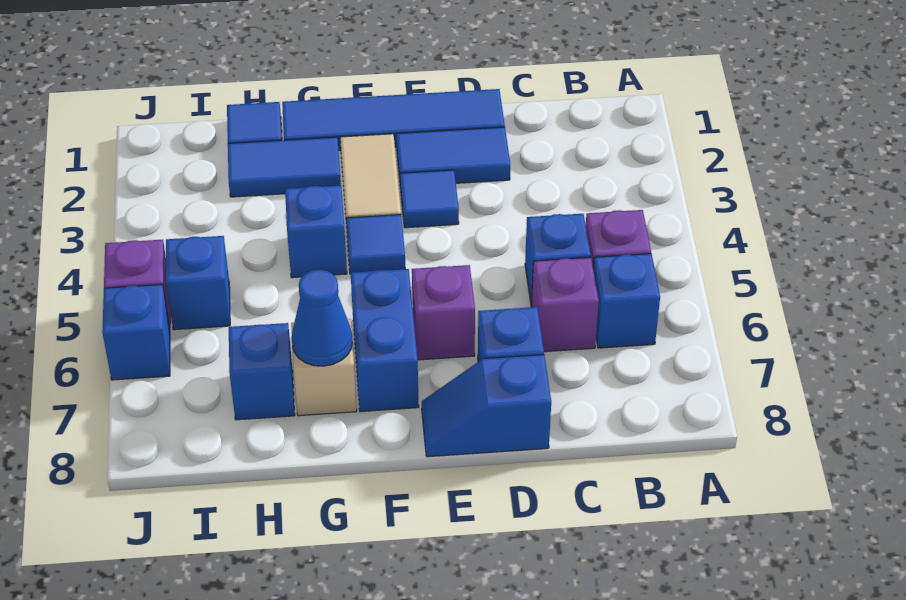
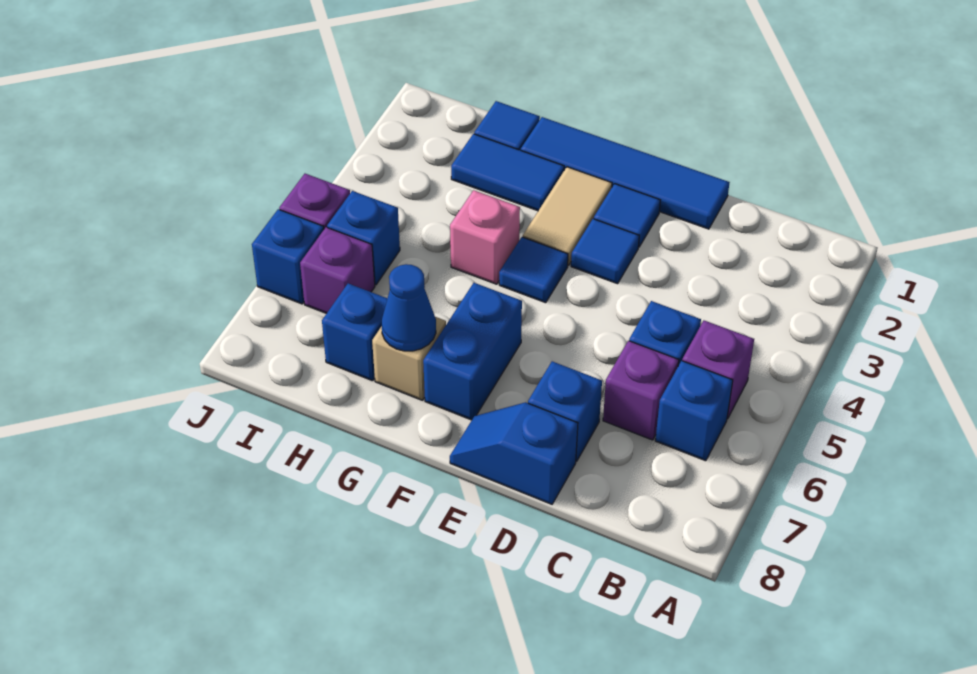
blue tile D2:E2 level 1 -> blue tile E2 level 1
purple brick E6 level 1 -> purple brick I6 level 1
blue brick G4 level 1 -> pink brick G4 level 1

